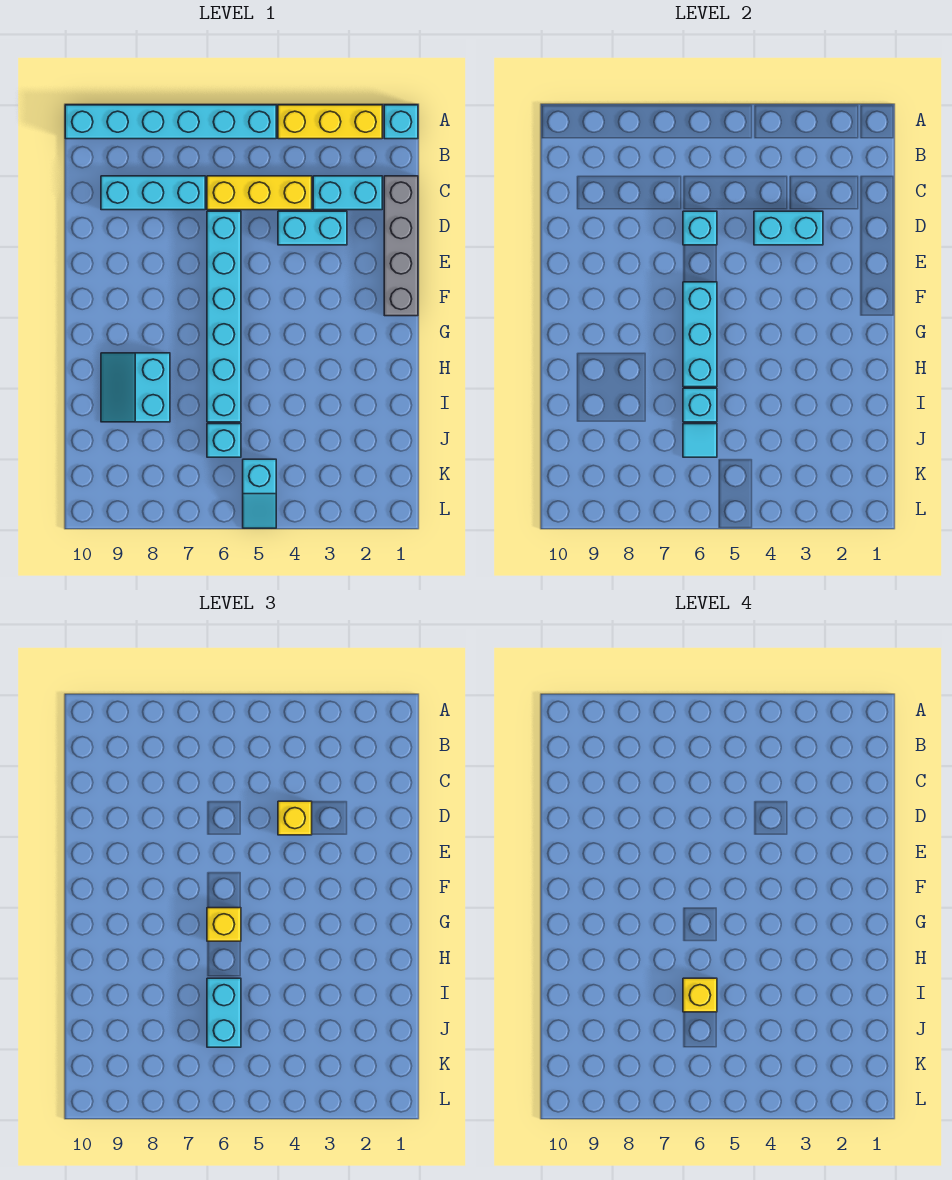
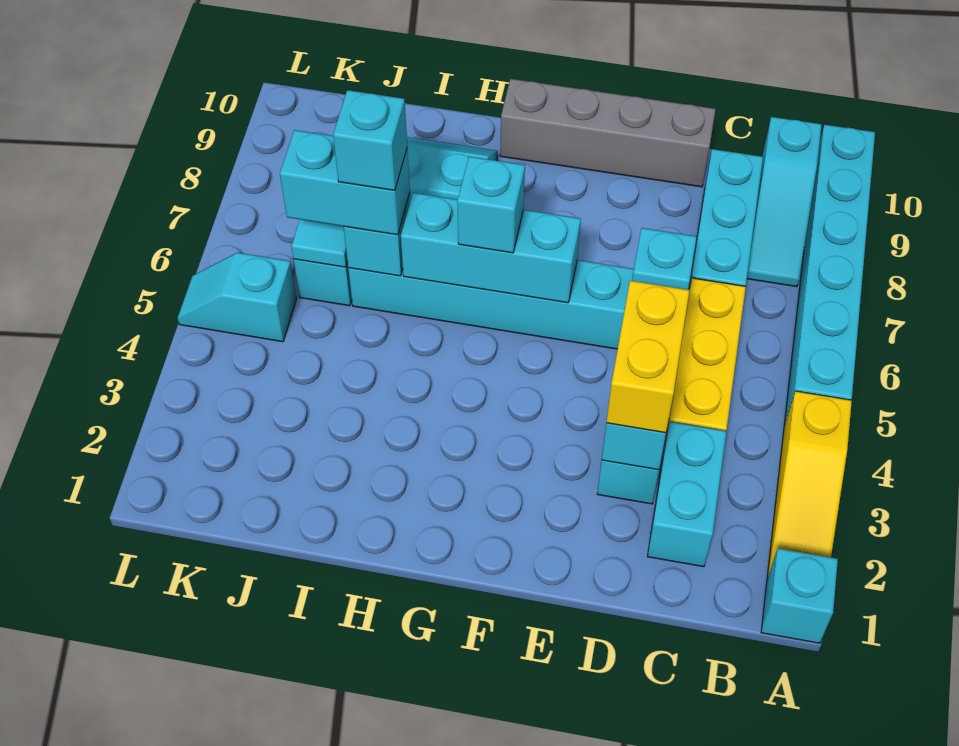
yellow brick A2:A4 level 1 -> yellow slope A2:A4 level 1 top 4
none -> cyan slope B8:B10 level 1 top 10
grey brick C1:F1 level 1 -> grey brick D10:G10 level 1
yellow brick D4 level 3 -> yellow brick D3:D4 level 3
yellow brick G6 level 3 -> cyan brick G6 level 3
yellow brick I6 level 4 -> cyan brick I6 level 4

